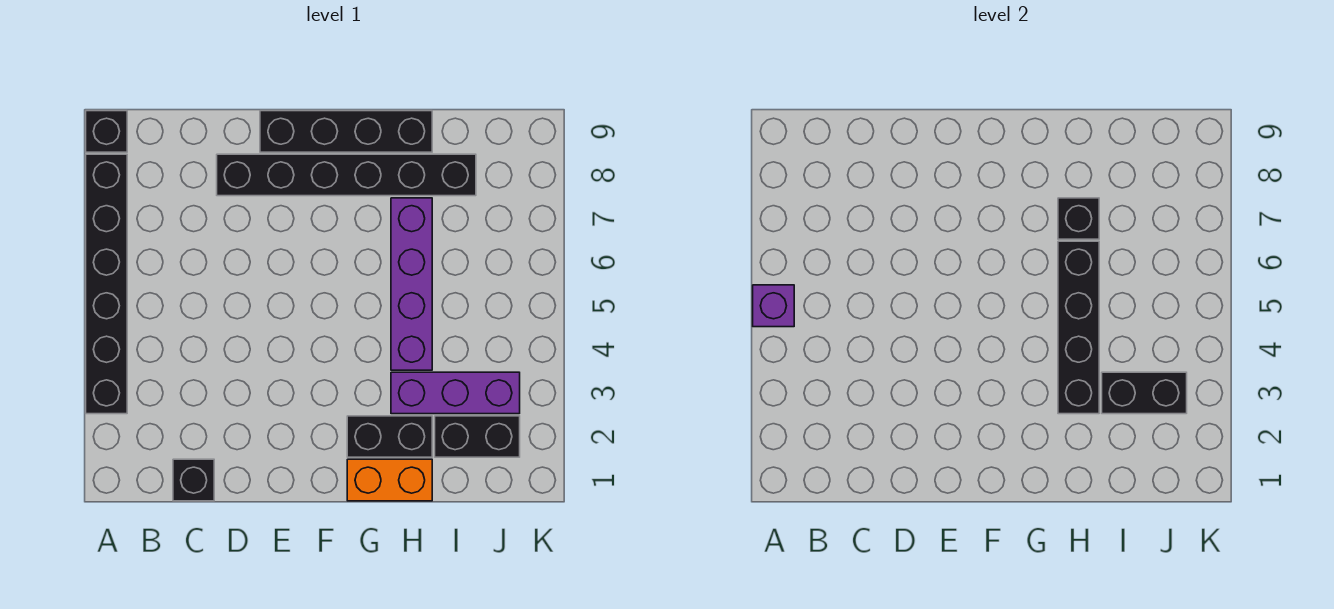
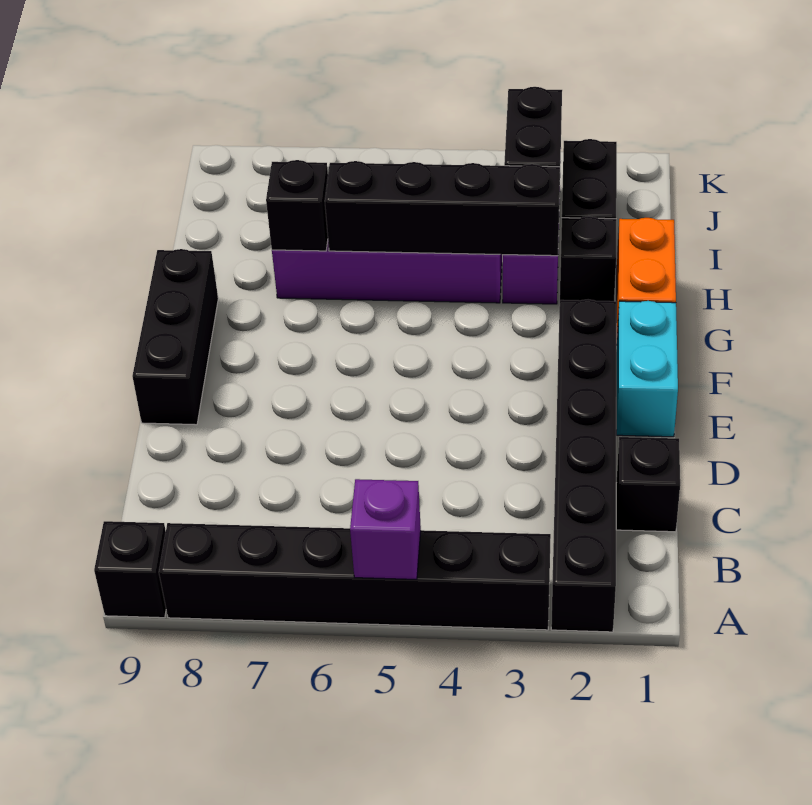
black brick D8:I8 level 1 -> black brick A2:F2 level 1
none -> cyan brick E1:F1 level 1
black brick E9:H9 level 1 -> black brick E9:G9 level 1
black brick G2:H2 level 1 -> black brick H2 level 1

